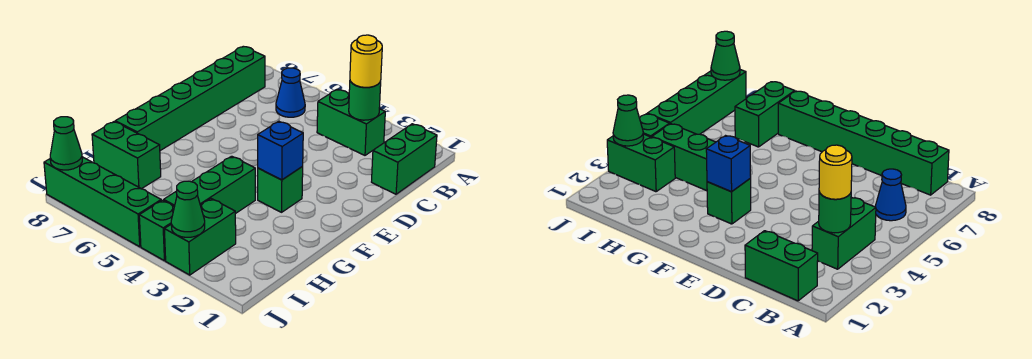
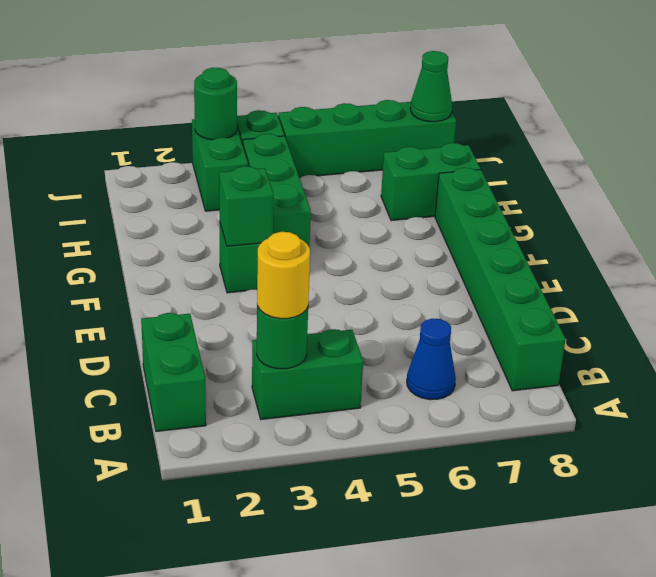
blue brick F3 level 2 -> green brick F3 level 2
green cone J3 level 2 -> green round brick J3 level 2

